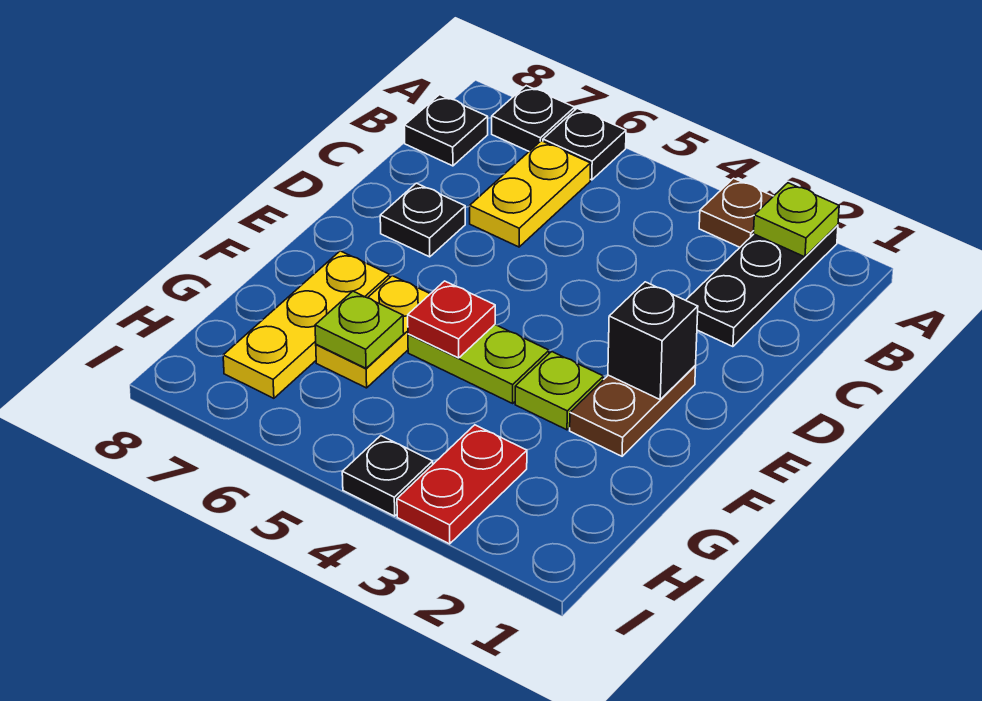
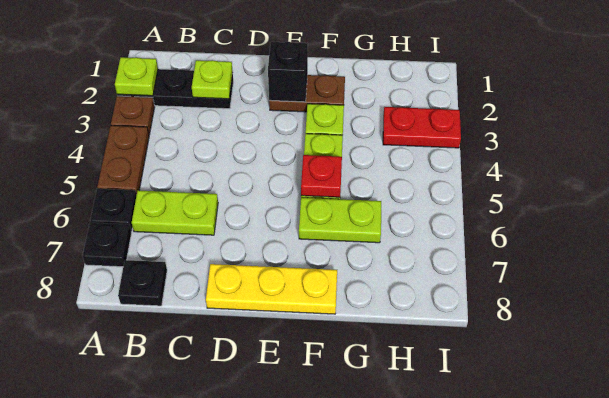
none -> brown plate A4:A5 level 1
yellow plate B6:C6 level 1 -> lime plate B6:C6 level 1
black plate D7 level 1 -> none
yellow plate F6:G6 level 1 -> lime plate F6:G6 level 1
yellow plate F7:H7 level 1 -> yellow plate D8:F8 level 1
lime plate G6 level 2 -> lime plate C2 level 2
black plate I4 level 1 -> none

